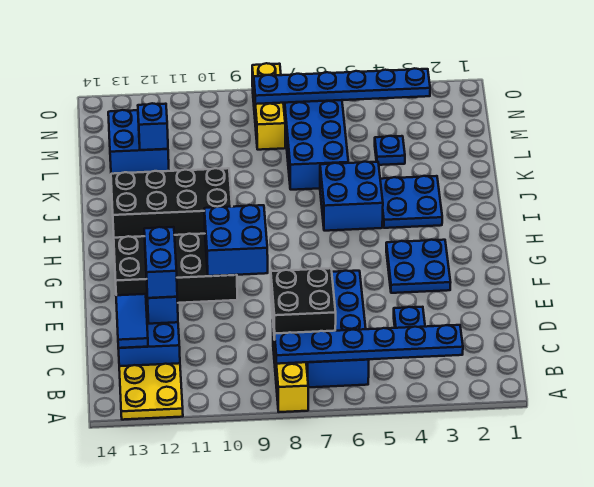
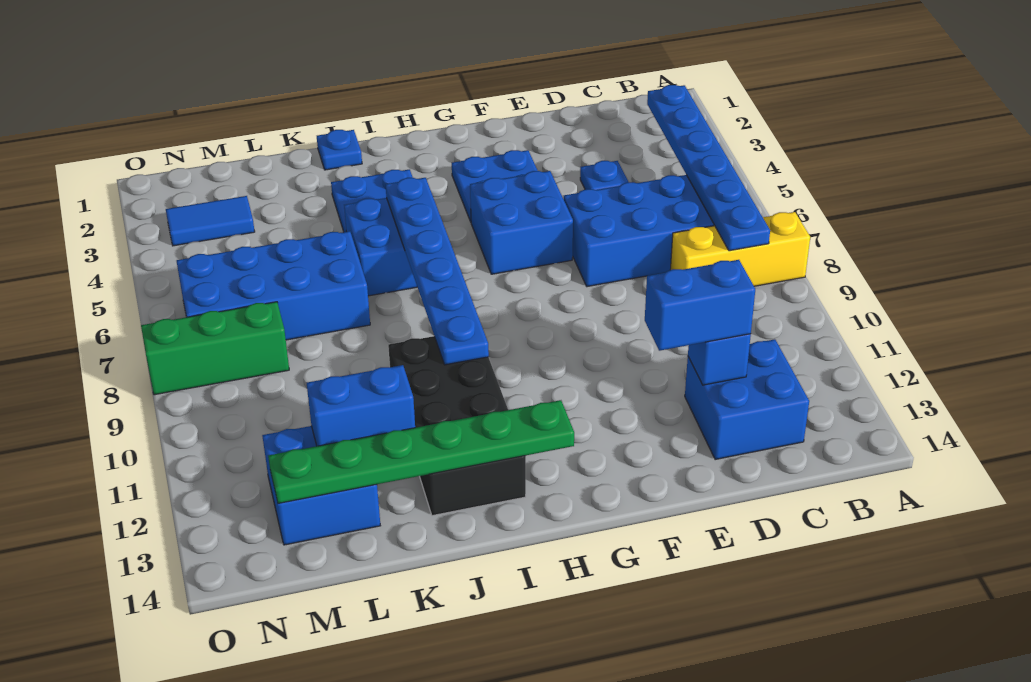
yellow plate A12:B13 level 1 -> none
black brick C7:D8 level 2 -> none
blue tile C13:D13 level 2 -> blue tile M3:N3 level 1
blue brick F9:G10 level 2 -> blue brick F5:G6 level 1
black brick F10:G13 level 1 -> none
none -> green plate H13:M13 level 2
blue plate L4 level 1 -> blue plate J1 level 1
blue brick L12 level 2 -> blue brick K12:L12 level 2
yellow brick M8:O8 level 1 -> green brick M8:O8 level 1
blue plate N3:N8 level 2 -> blue plate I5:I10 level 2

